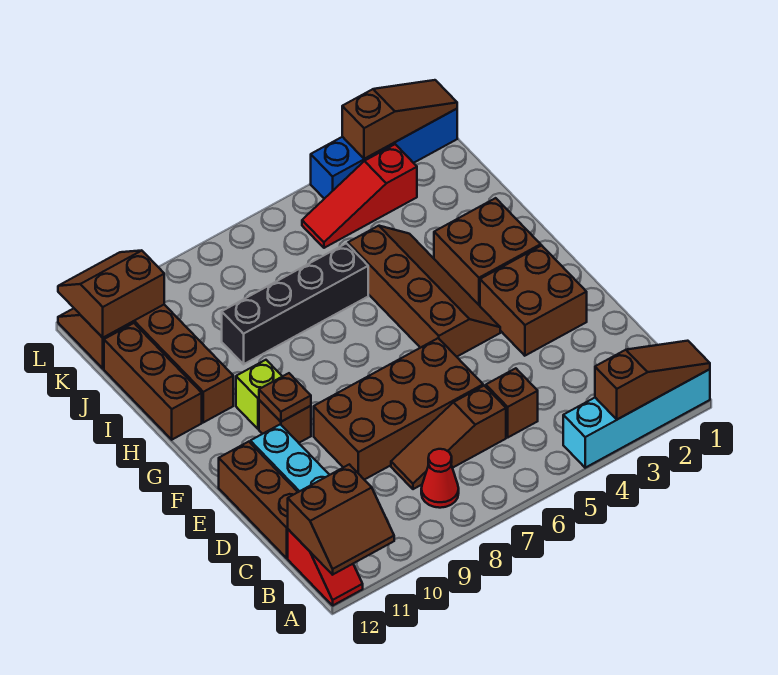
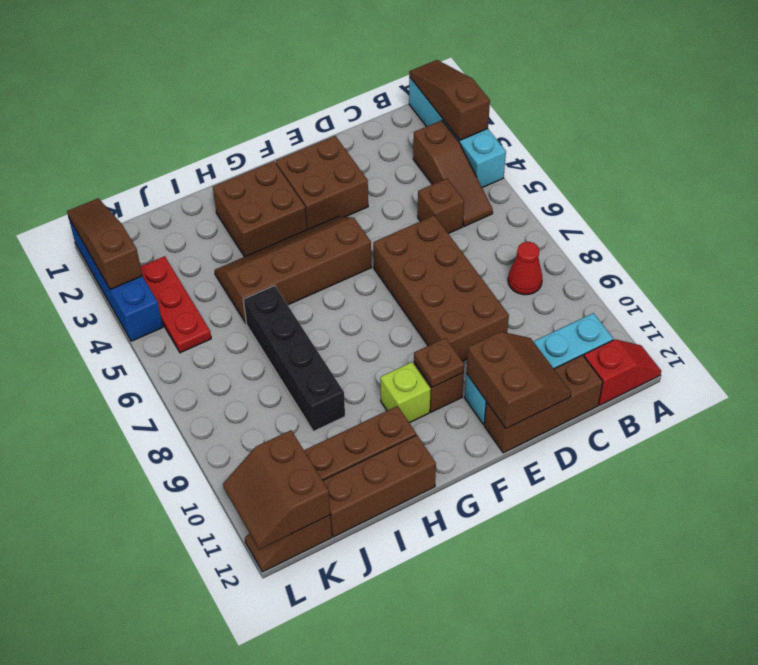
brown slope A11:B12 level 2 top B -> brown slope D11:E12 level 2 top E
brown slope C6:C8 level 1 top 6 -> brown slope B3:B5 level 1 top 3
red slope K3:K5 level 1 top 3 -> red plate K3:K5 level 1

